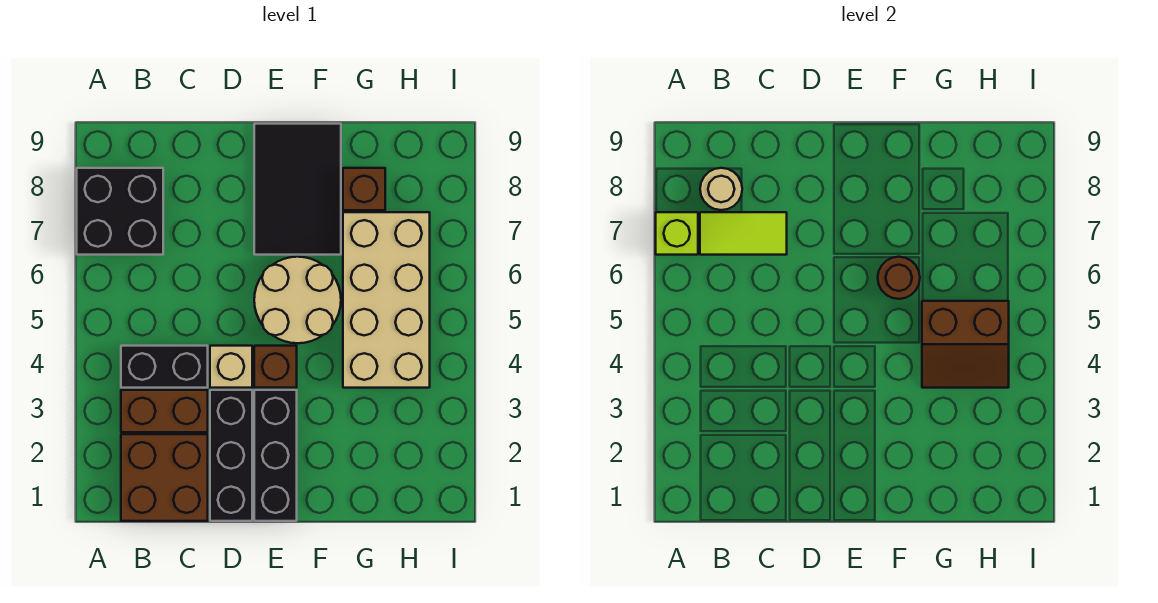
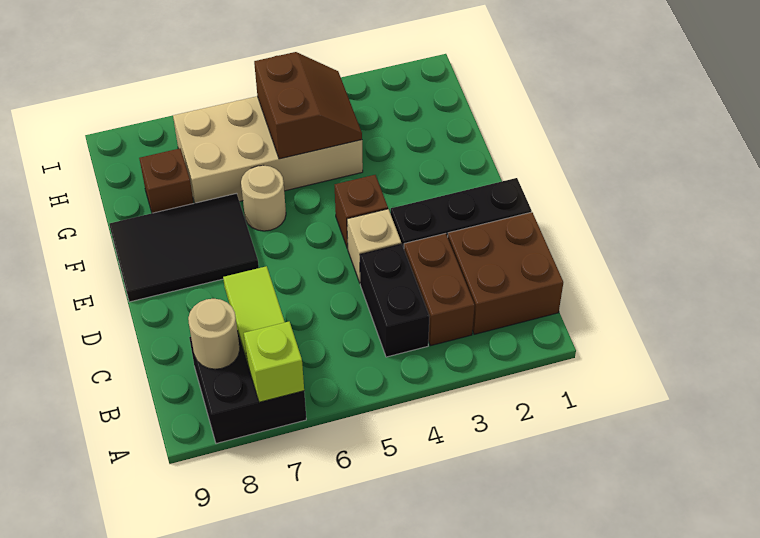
black brick E1:E3 level 1 -> none
tan round brick E5:F6 level 1 -> tan round brick F6 level 1
brown round brick F6 level 2 -> none

